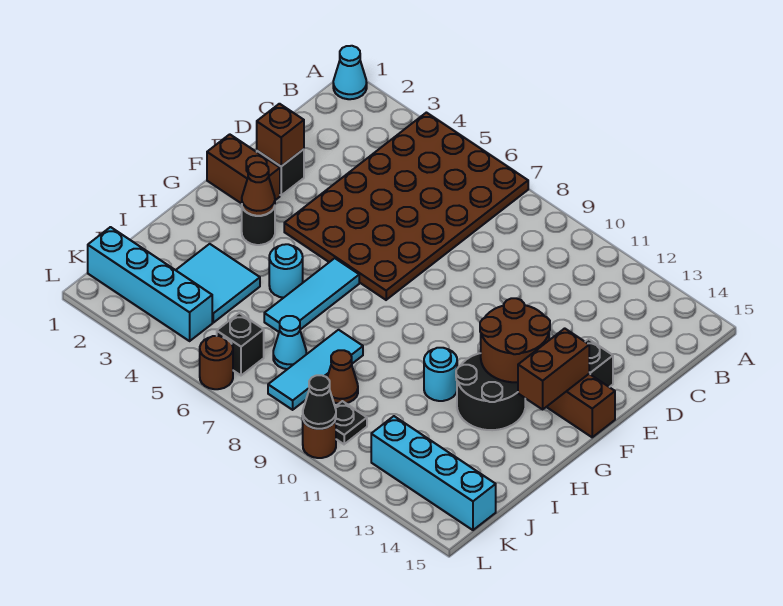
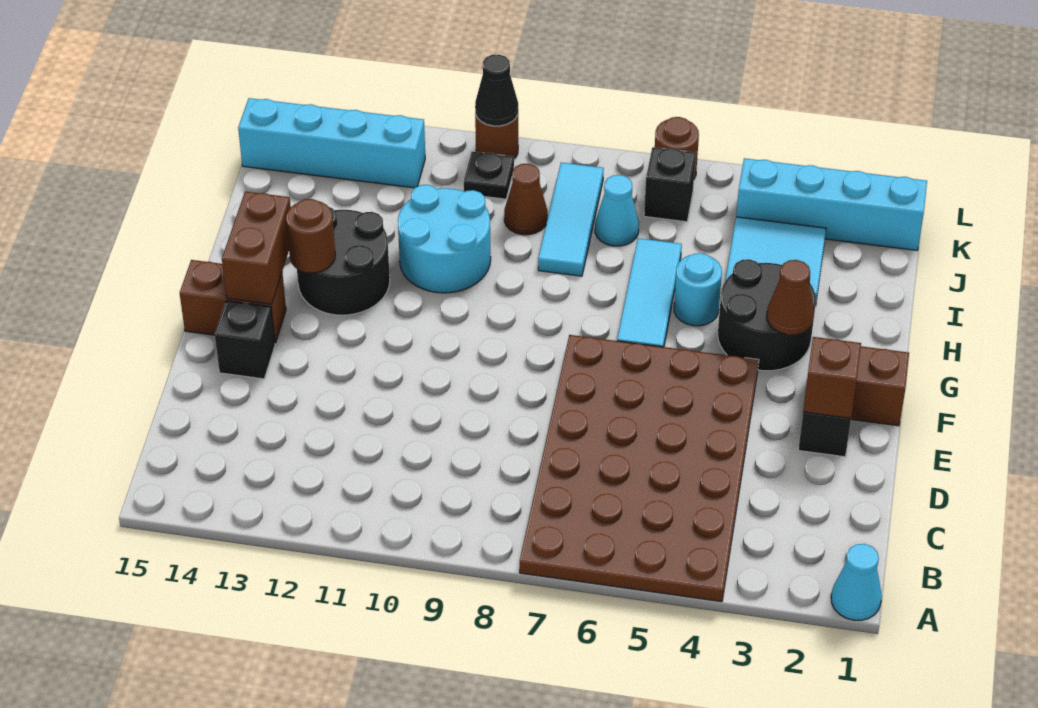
brown round brick F12:G13 level 2 -> brown round brick G13 level 2
black round brick G3 level 1 -> black round brick G3:H4 level 1
cyan round brick H11 level 1 -> cyan round brick H10:I11 level 1

